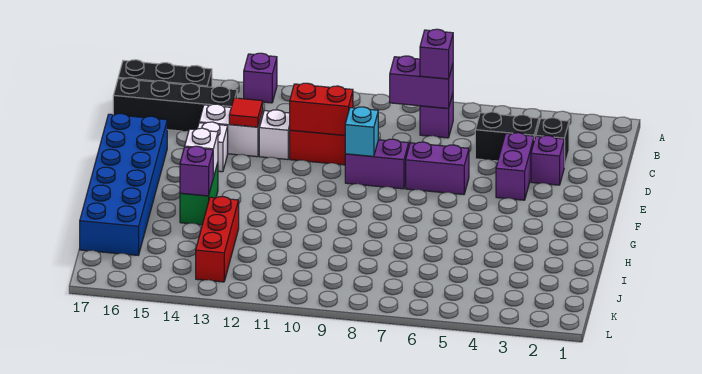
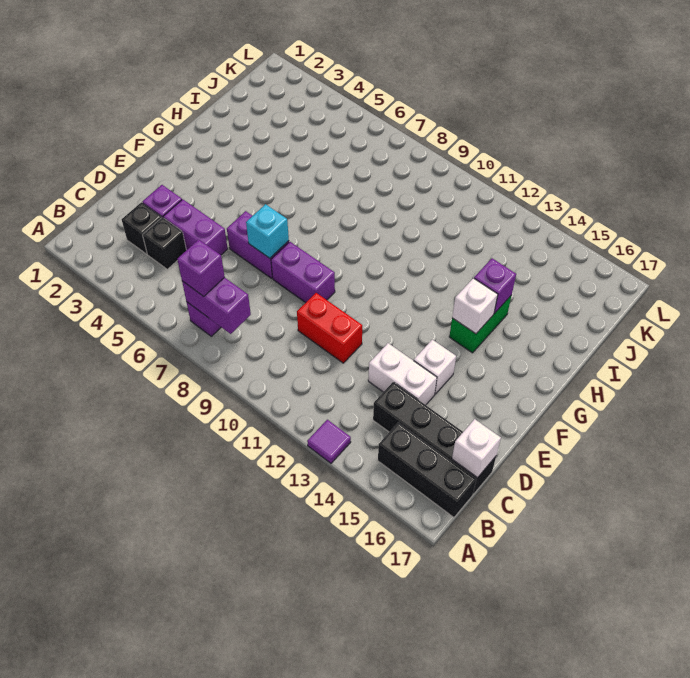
purple brick A13 level 1 -> purple tile A13 level 1
black brick C4:C5 level 1 -> black brick C4 level 1
purple brick D4:E4 level 1 -> purple brick D4:D5 level 1
red brick D10:D11 level 2 -> none
white brick D12 level 1 -> white brick C17 level 2
red tile D13 level 2 -> none
cyan brick E9 level 2 -> cyan brick E7 level 2
blue brick E16:J17 level 1 -> none
red brick I13:K13 level 1 -> none

